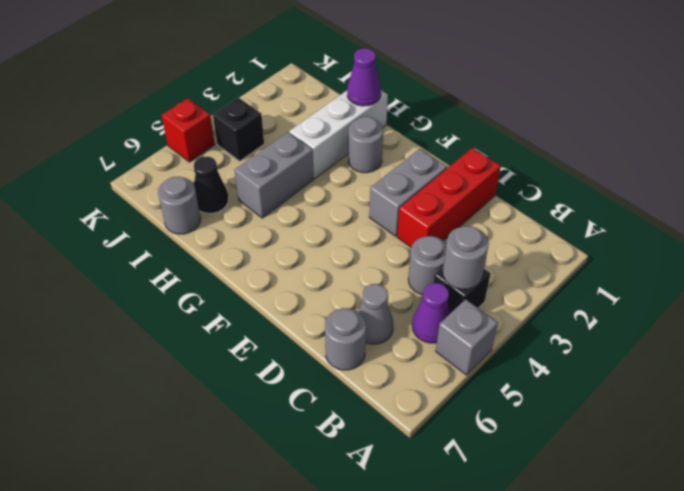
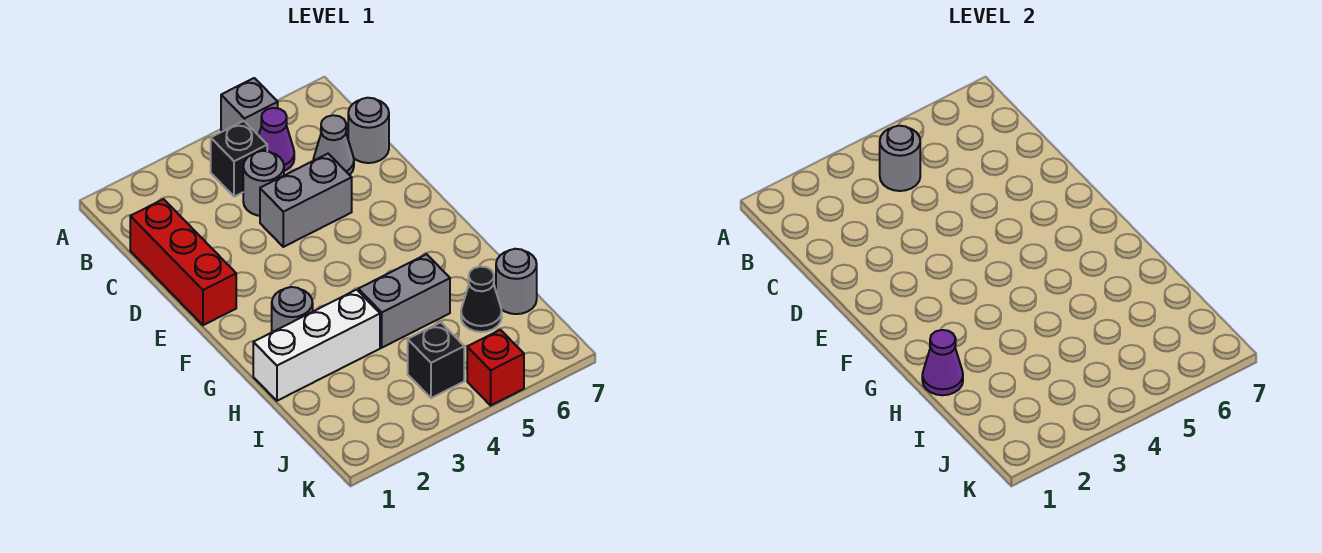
red brick D1:D3 level 1 -> red brick C1:E1 level 1
grey brick E2:E3 level 1 -> grey brick D4:D5 level 1

